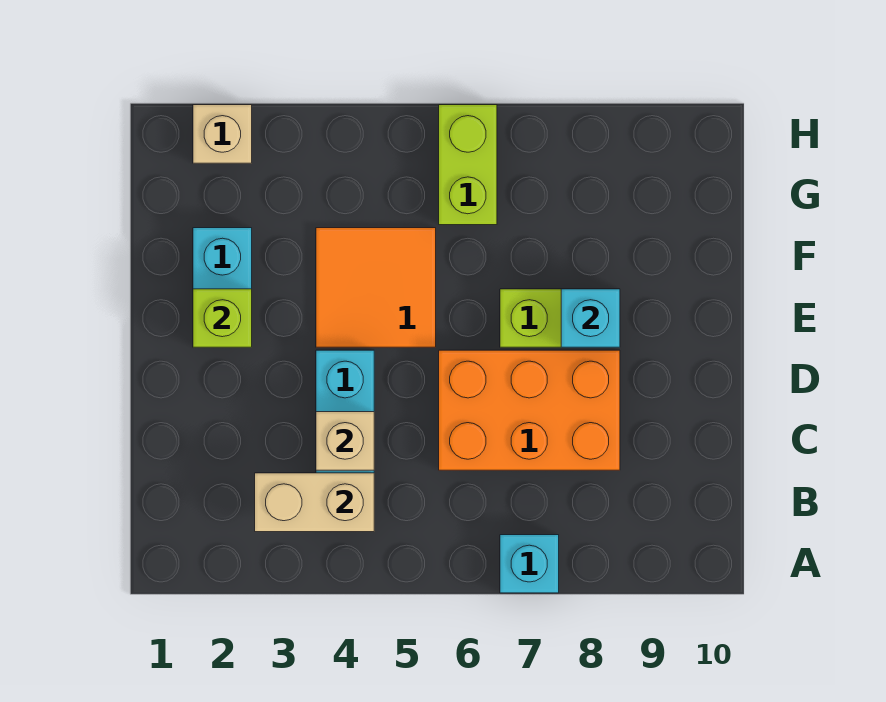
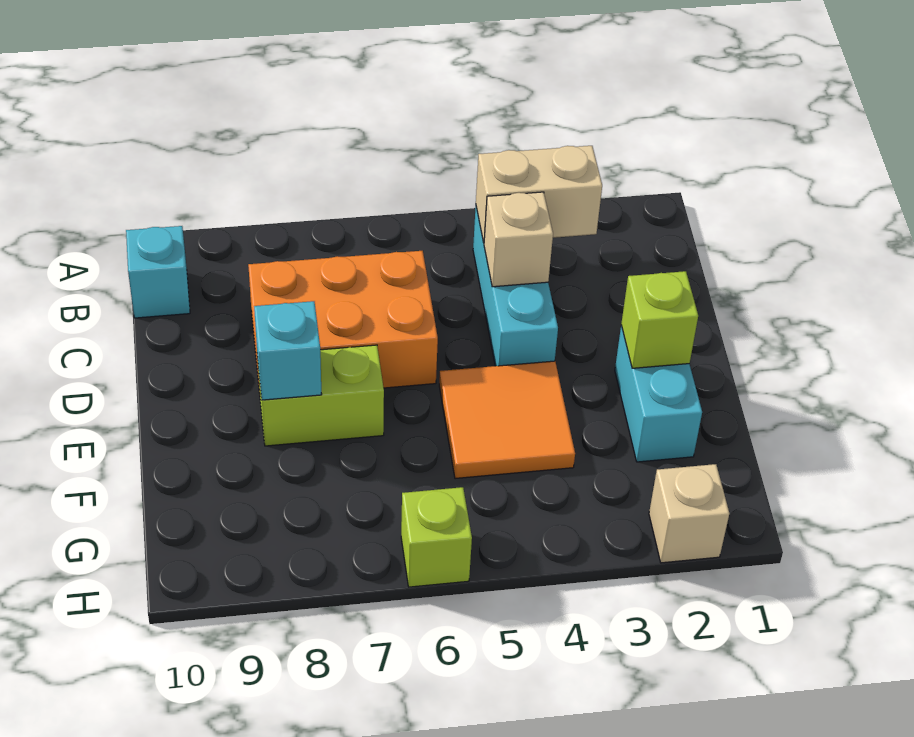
cyan brick A7 level 1 -> cyan brick B10 level 1
lime brick G6:H6 level 1 -> lime brick H6 level 1

